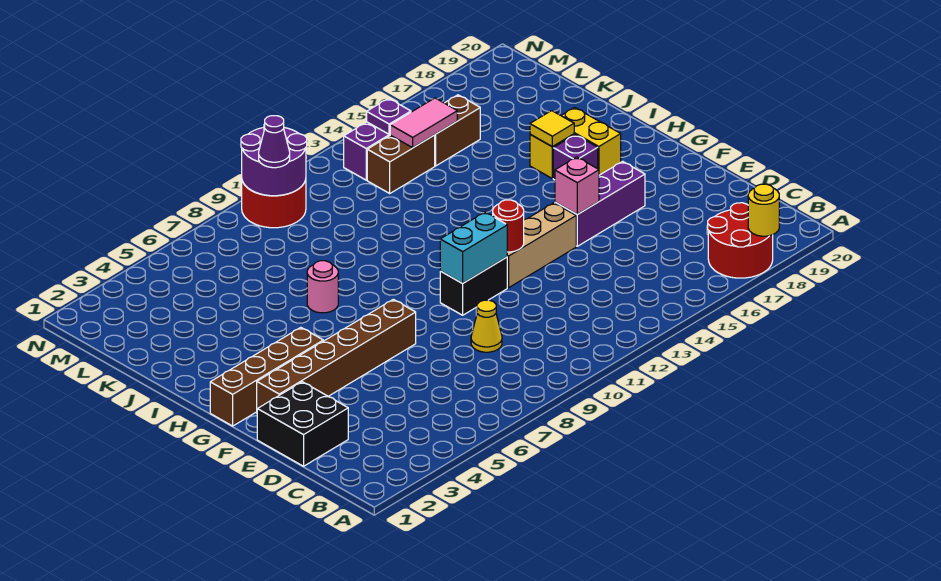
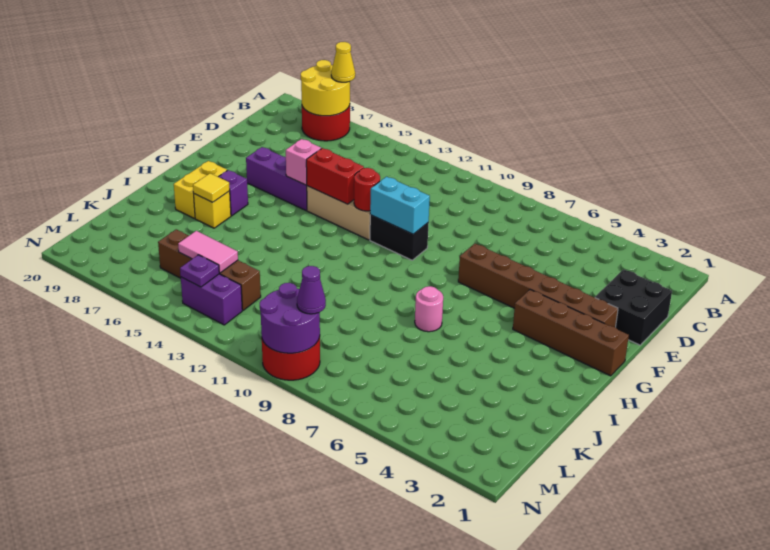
yellow round brick A18 level 2 -> yellow round brick A17:B18 level 2
yellow cone D9 level 1 -> yellow cone A17 level 3
none -> red brick F13:F14 level 2

